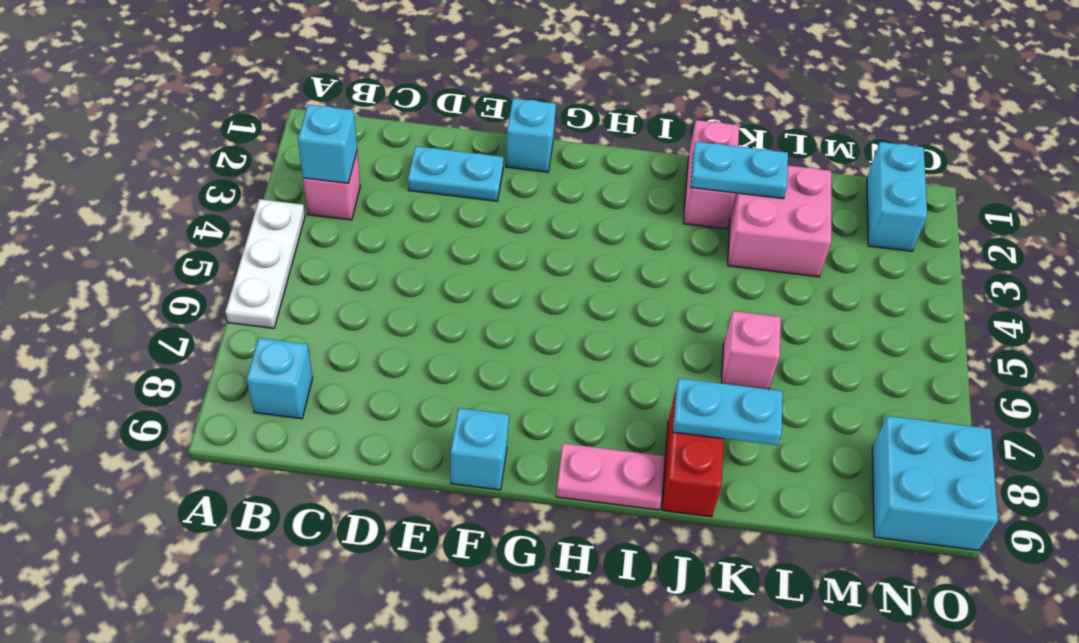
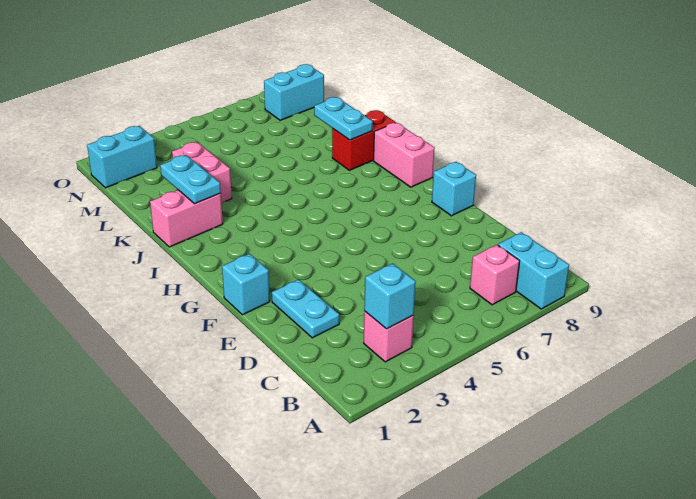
white plate A4:A6 level 1 -> none
cyan brick B8 level 1 -> cyan brick A8:B8 level 1
pink plate H9:I9 level 1 -> pink brick H9:I9 level 1
pink brick K2:L3 level 1 -> pink brick K3:L3 level 1
pink brick K6 level 1 -> pink brick B7 level 1
cyan brick N8:O9 level 1 -> cyan brick N8:N9 level 1

